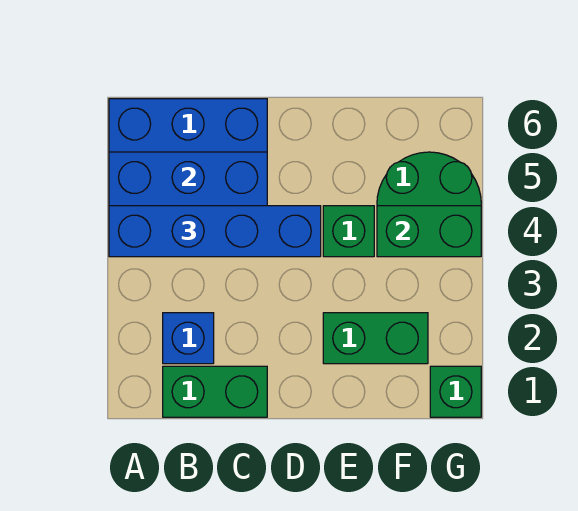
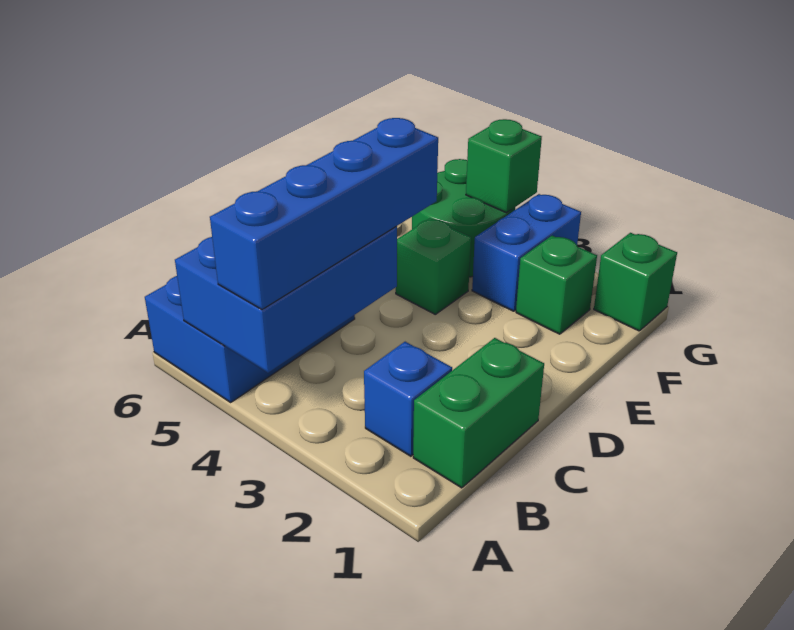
green brick E2:F2 level 1 -> green brick F2 level 1
none -> blue brick F3:G3 level 1
green brick F4:G4 level 2 -> green brick G4 level 2

